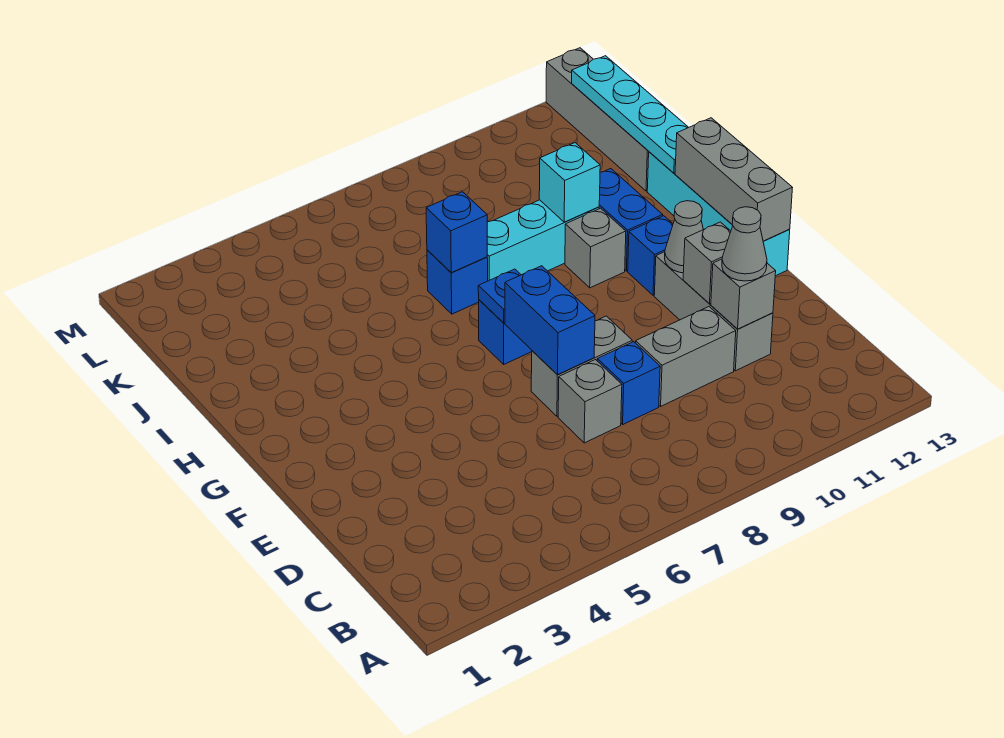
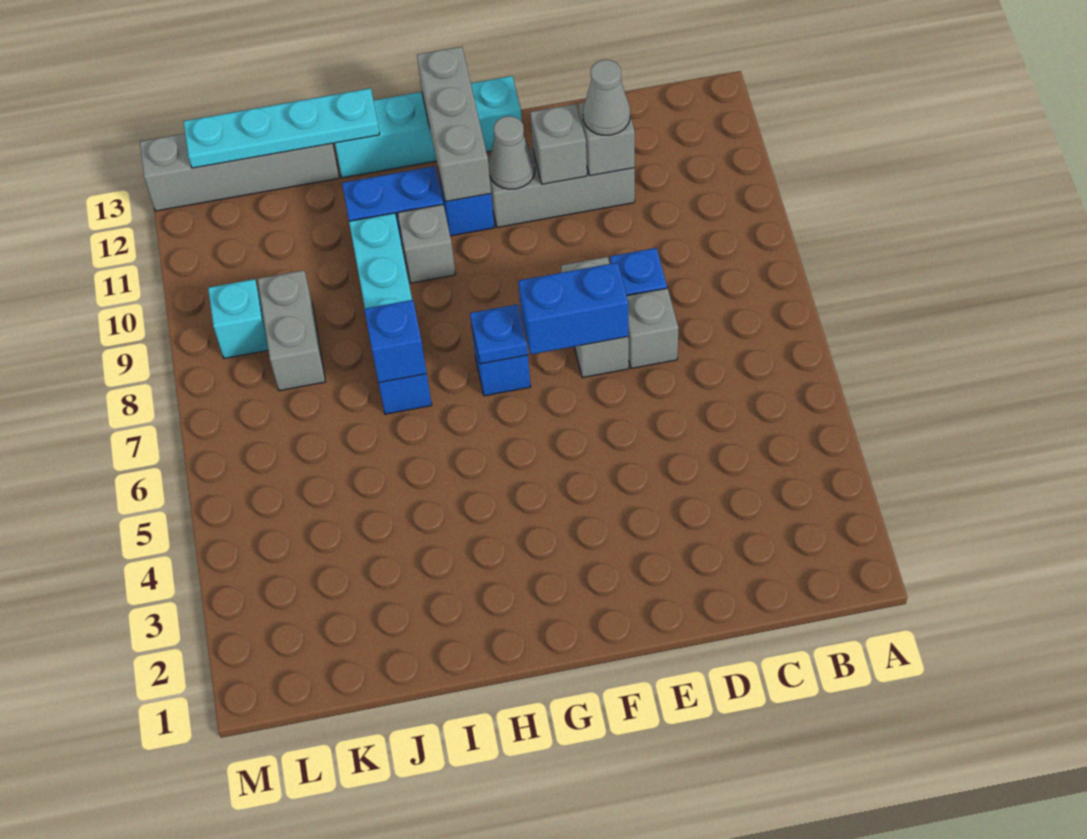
grey brick D9:D10 level 1 -> grey brick K8:K9 level 1
grey brick F13:H13 level 2 -> grey brick G11:G13 level 2
cyan brick I10 level 2 -> cyan brick L9 level 1

